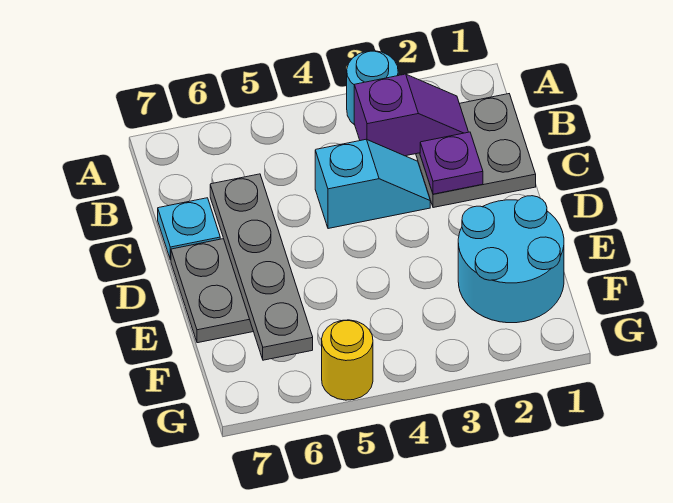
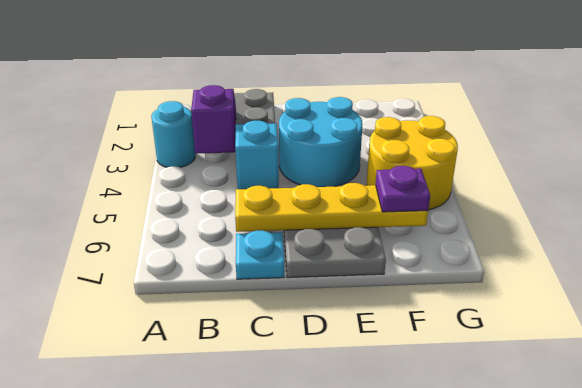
purple plate C2 level 2 -> purple plate F6 level 3
grey plate C6:F6 level 2 -> yellow plate C6:F6 level 2
cyan round brick E1:F2 level 1 -> cyan round brick D3:E4 level 1
yellow round brick G5 level 1 -> yellow round brick F4:G5 level 1

